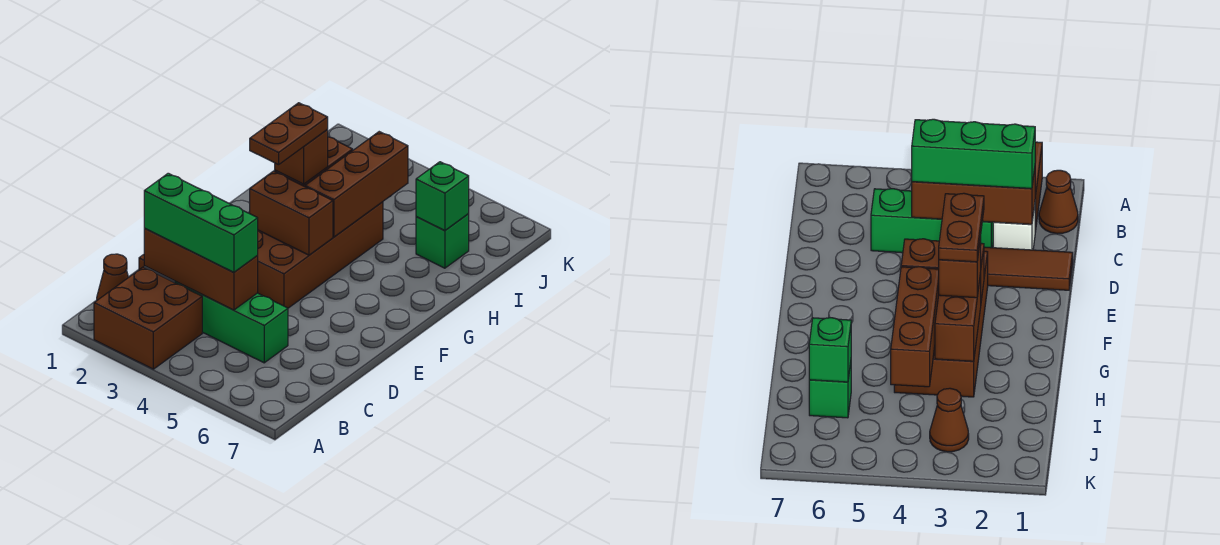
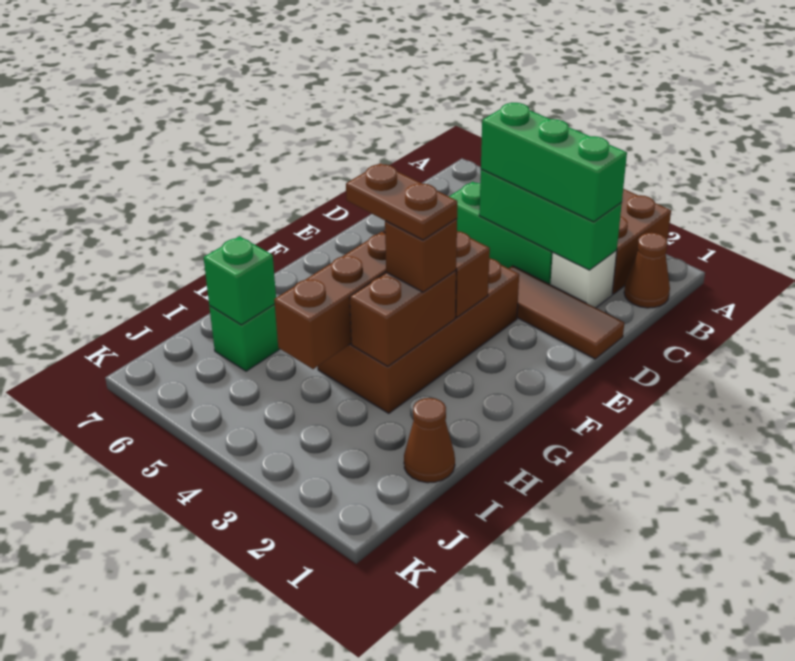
brown brick C2:C4 level 2 -> green brick C2:C4 level 2
brown plate F3:G3 level 4 -> brown plate G3:G4 level 4
brown cone J3 level 1 -> brown cone I1 level 1

